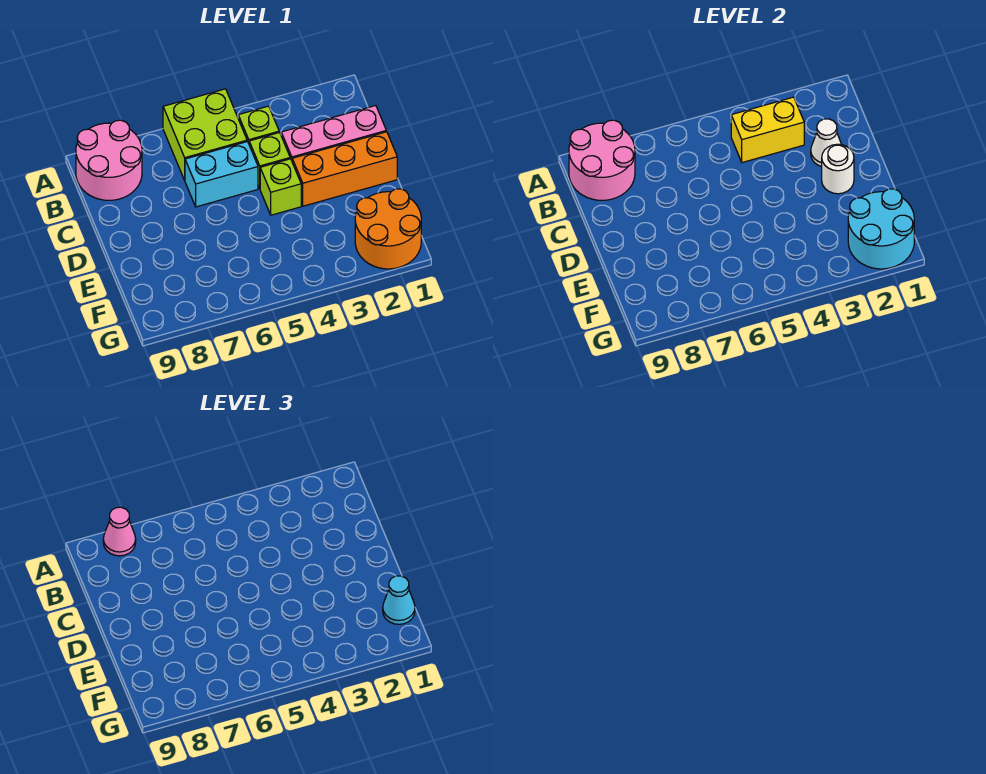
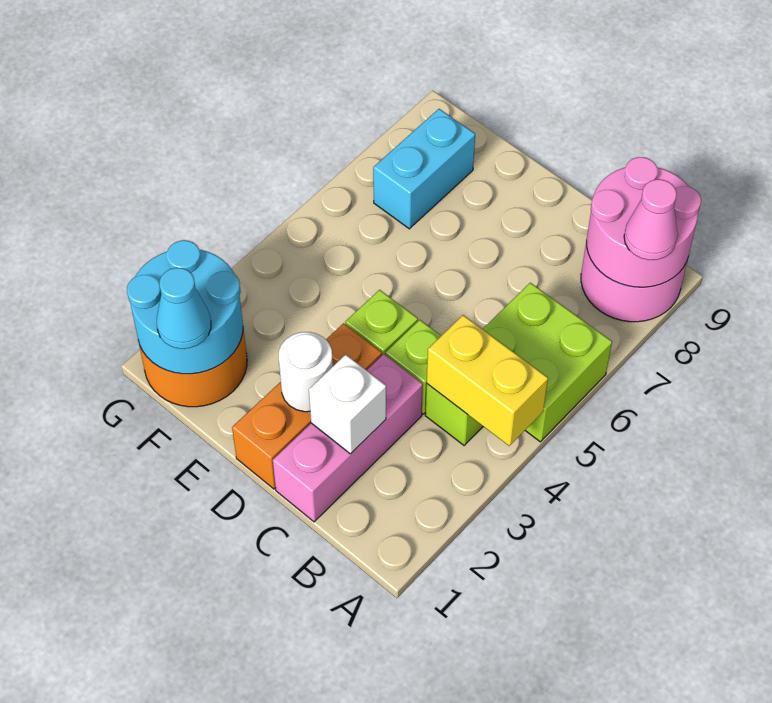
yellow brick B3:B4 level 2 -> yellow brick A4:B4 level 2
white cone C2 level 2 -> white brick C2 level 2
cyan brick C5:C6 level 1 -> cyan brick F7:F8 level 1

